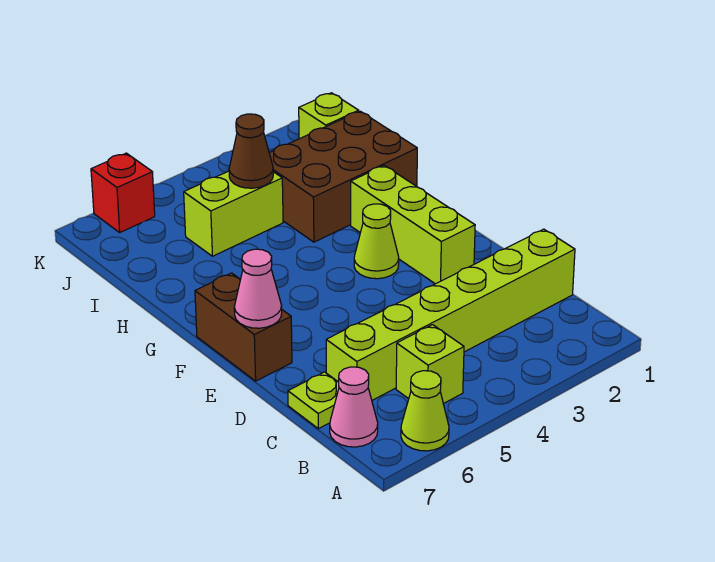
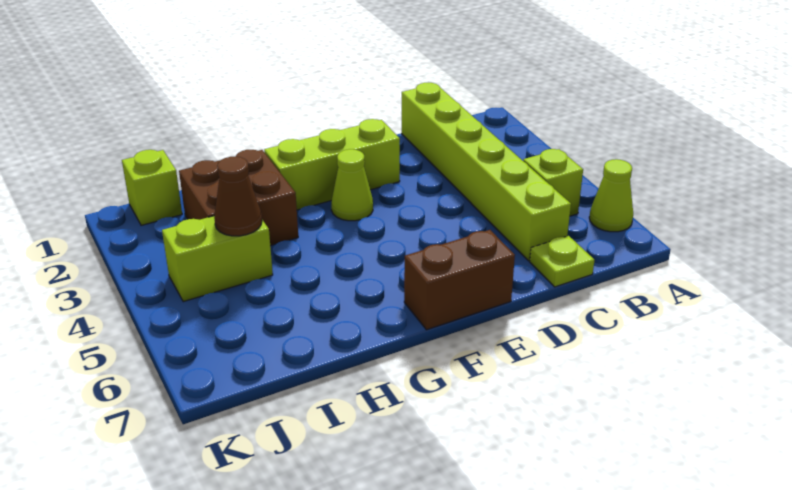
pink cone B7 level 1 -> none
pink cone E7 level 2 -> none
brown brick H1:I3 level 1 -> brown brick H2:I3 level 1
lime brick I4:I5 level 1 -> lime brick I4:J4 level 1
red brick K6 level 1 -> none

